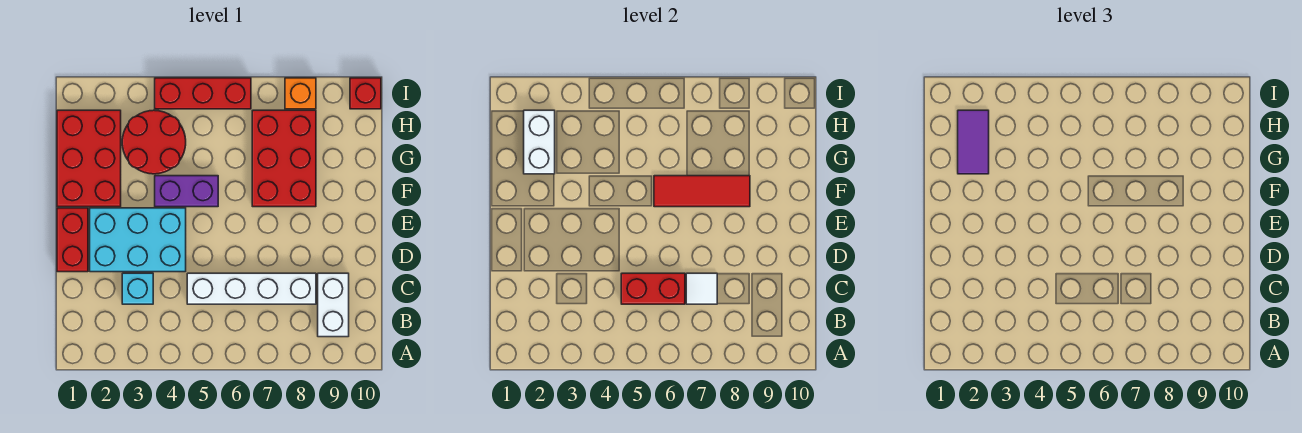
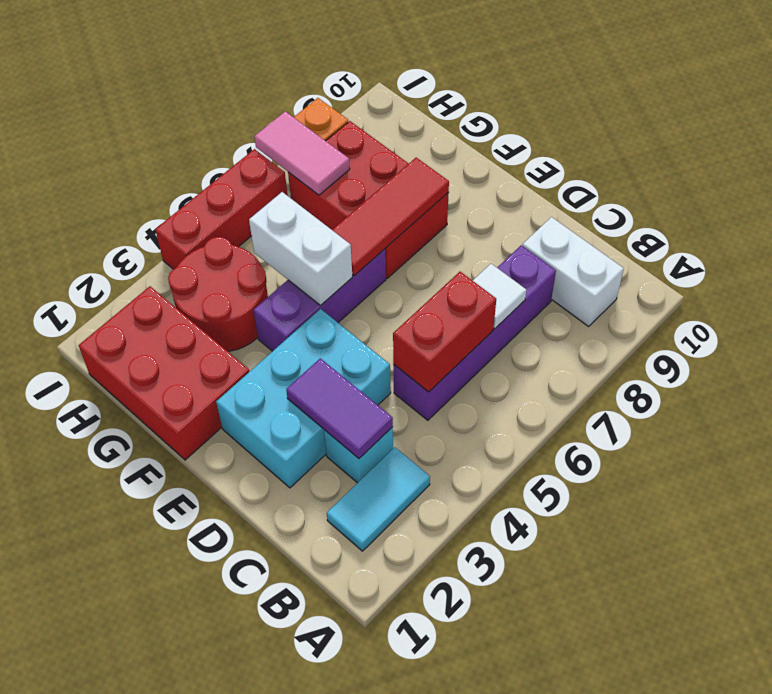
none -> cyan tile B2:B3 level 1
white brick C5:C8 level 1 -> purple brick C5:C8 level 1
red brick D1:E1 level 1 -> none
purple brick F4:F5 level 1 -> purple brick F4:F6 level 1
white brick G2:H2 level 2 -> white brick F5:G5 level 2
purple tile G2:H2 level 3 -> purple tile C3:D3 level 2
none -> pink tile H7:I7 level 2
red brick I10 level 1 -> none

